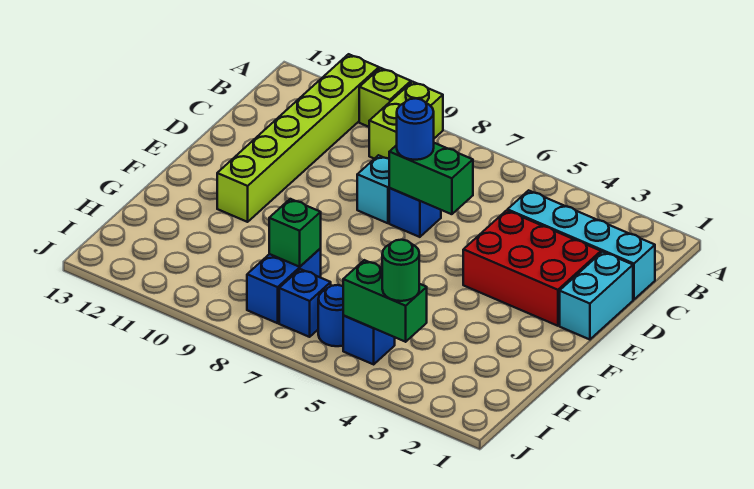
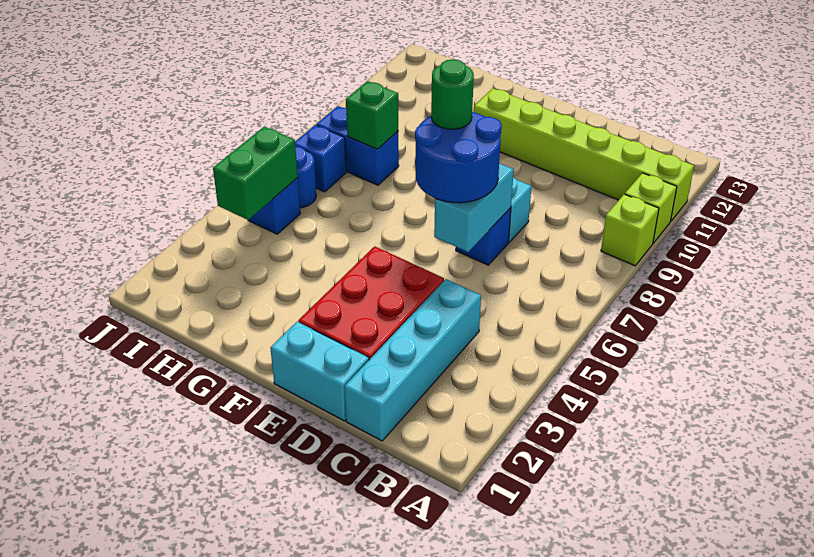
lime brick A9:B9 level 1 -> lime brick A9 level 1
green brick D6:D7 level 2 -> cyan brick D6:D7 level 2
blue round brick D7 level 3 -> blue round brick D6:E7 level 3
green round brick I4 level 3 -> green round brick E7 level 4

